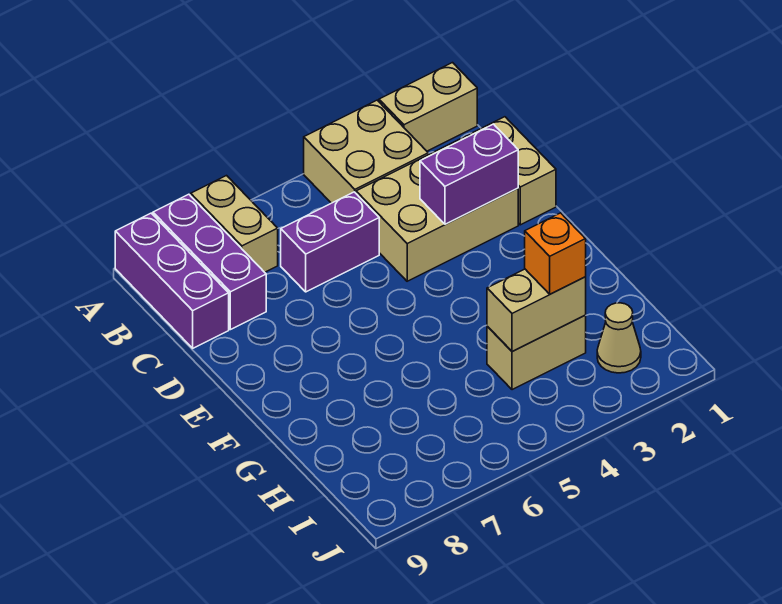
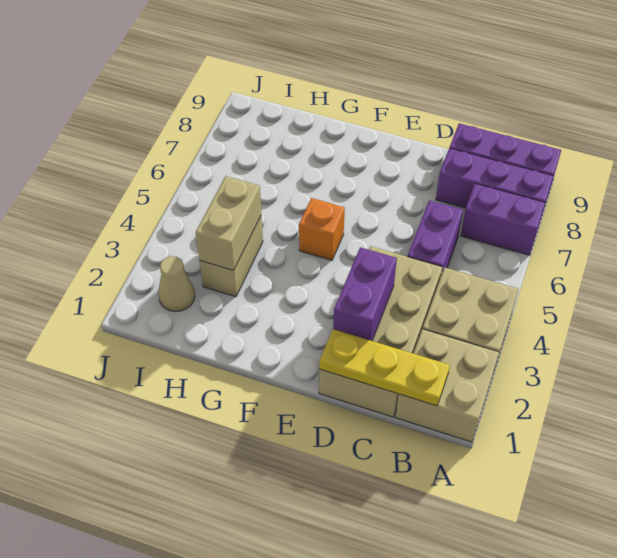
tan brick A1:A2 level 1 -> tan brick A1:B2 level 1
tan brick A7:B7 level 1 -> purple brick A7:B7 level 1
none -> yellow plate B1:D1 level 2
orange brick H3 level 3 -> orange brick F5 level 1

